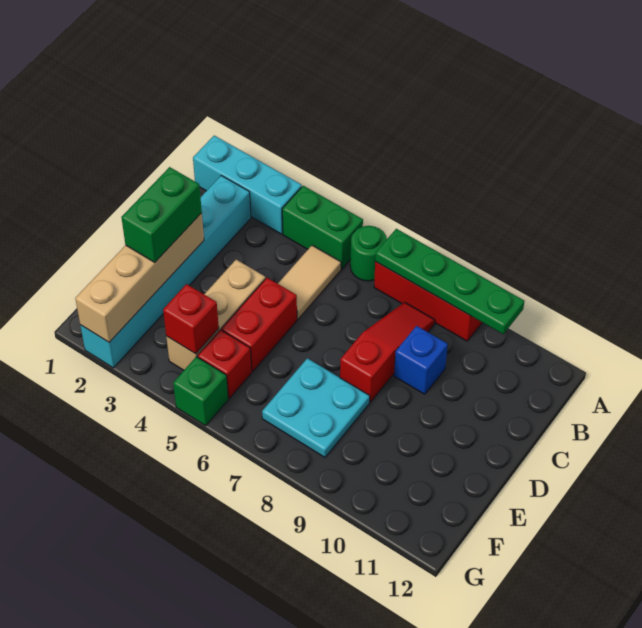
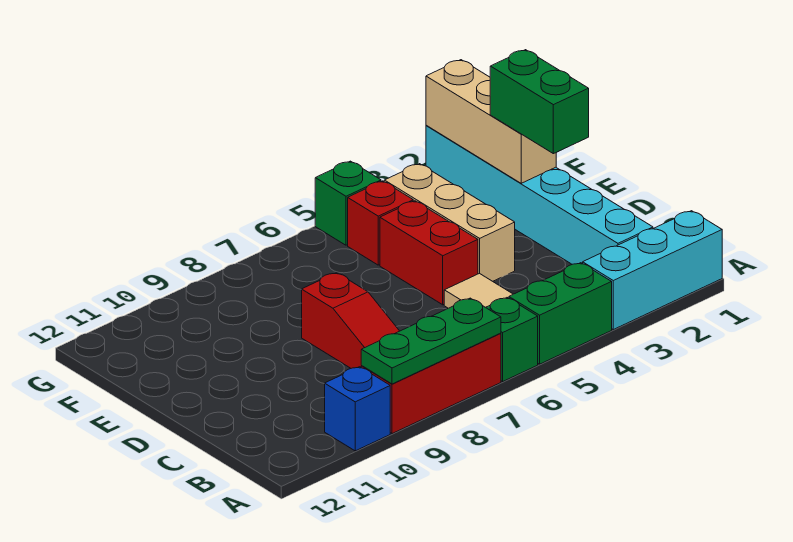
green round brick A6 level 1 -> green brick A6 level 1
green plate A7:A10 level 2 -> green plate A7:A9 level 2
blue brick C9 level 1 -> blue brick A10 level 1
tan brick D2:G2 level 2 -> tan brick E2:G2 level 2
cyan plate E7:F8 level 1 -> none
red brick F4 level 2 -> none

